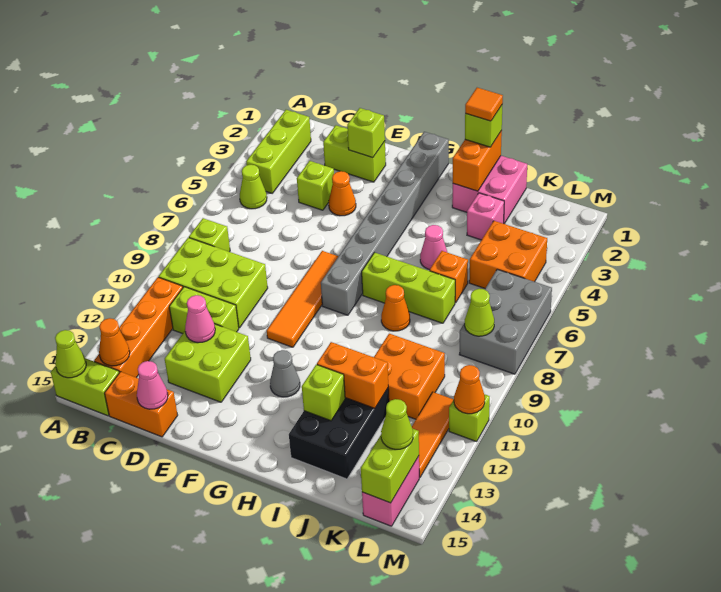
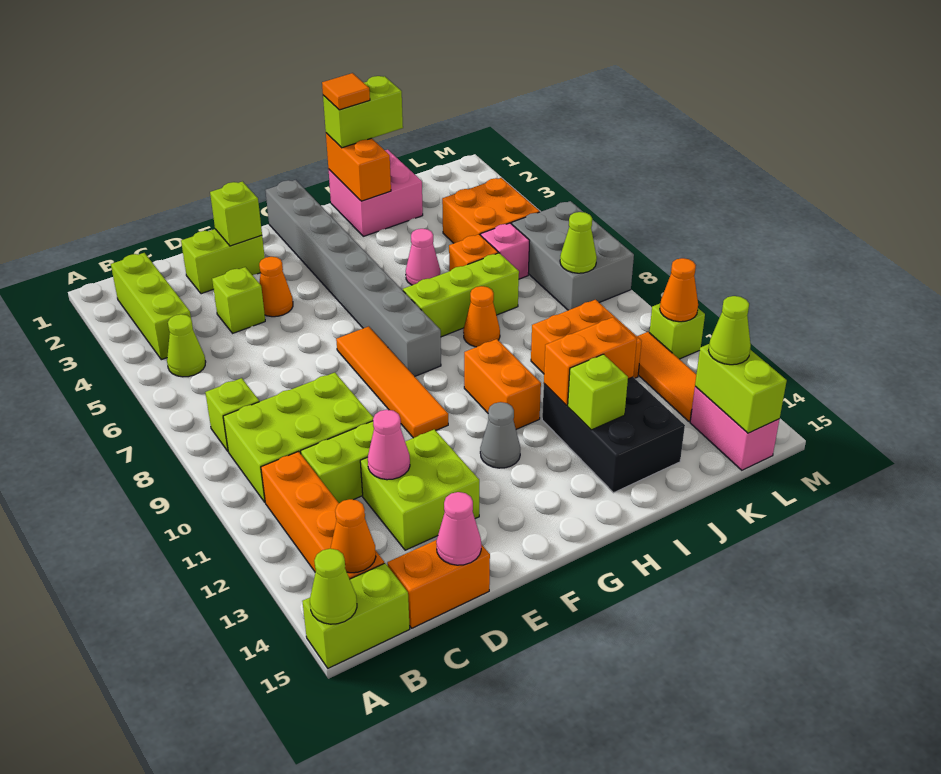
none -> orange brick H10:H11 level 1
lime brick I1 level 3 -> lime brick I1:J1 level 3
pink brick J3 level 1 -> pink brick K6 level 1

